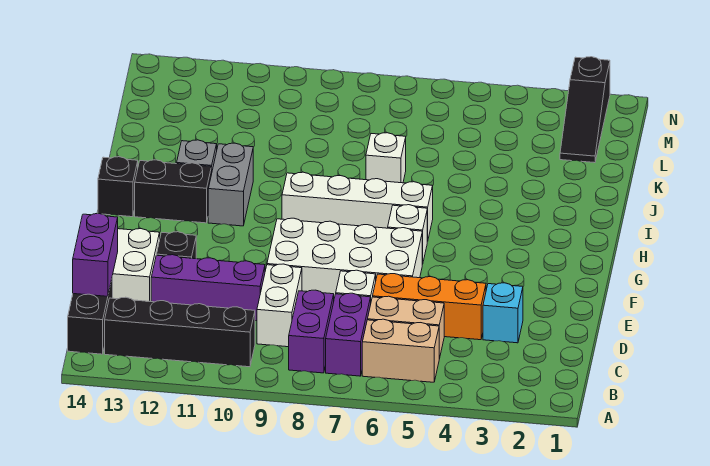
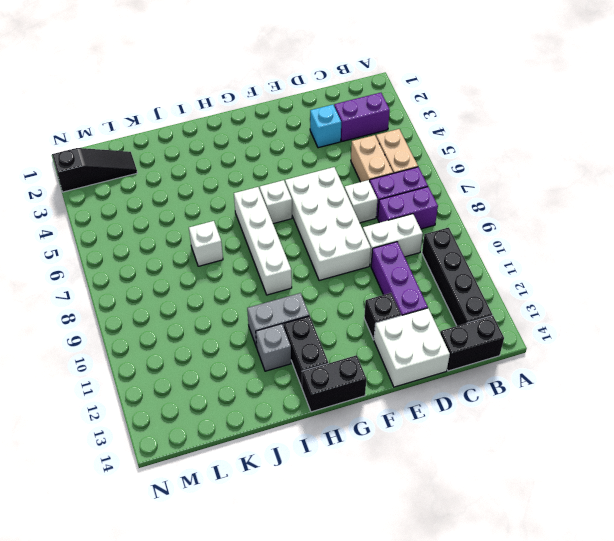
purple brick C14:D14 level 2 -> purple brick B3:C3 level 1
orange brick D4:D6 level 1 -> none
black brick H14 level 1 -> black brick G14:H14 level 1

